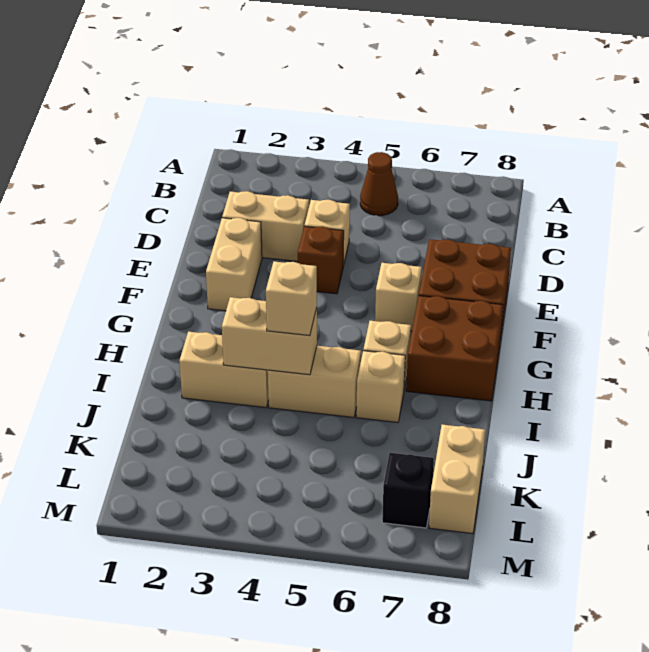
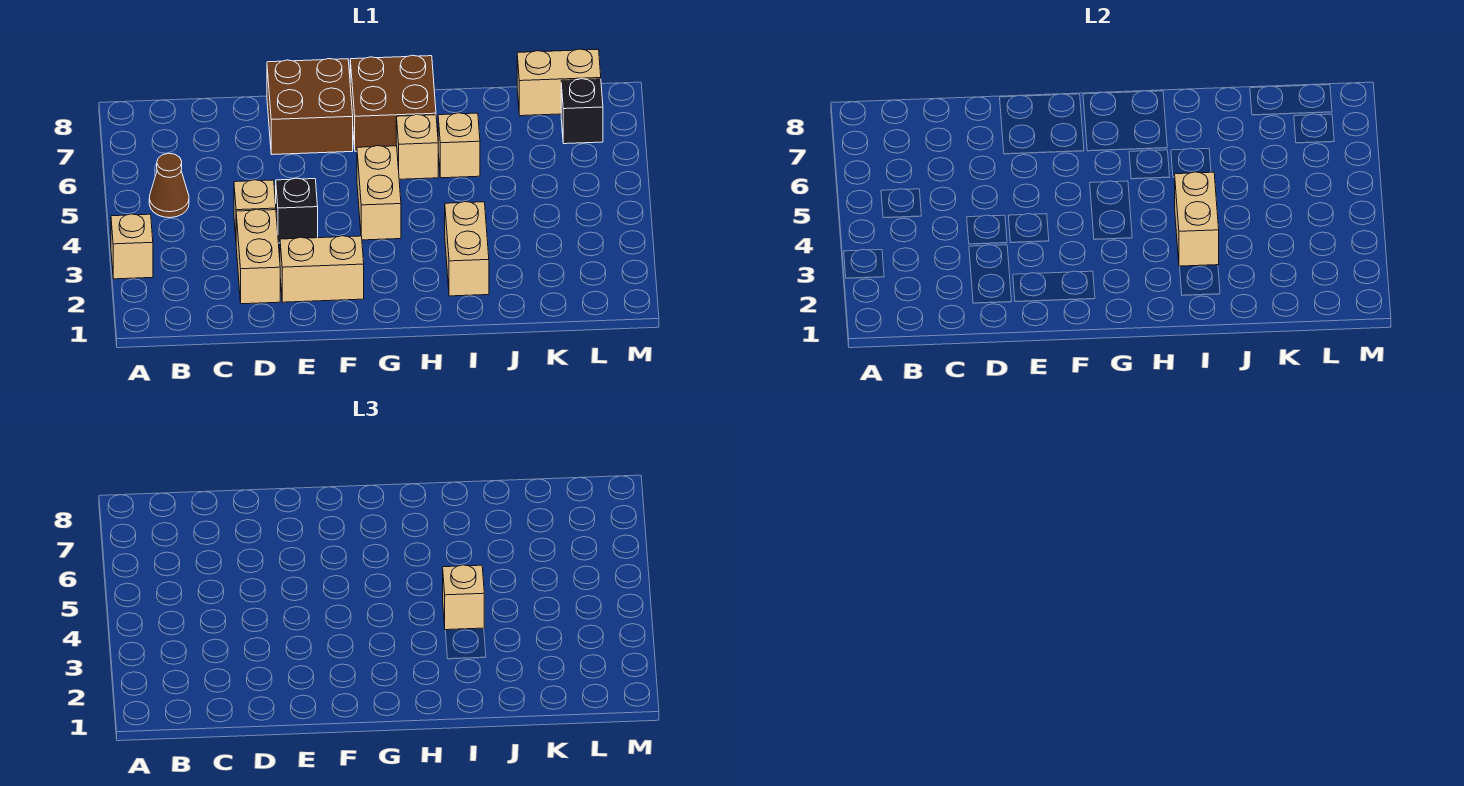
brown brick E4 level 1 -> black brick E4 level 1
tan brick F6 level 1 -> tan brick A3 level 1
tan brick I4:I5 level 1 -> tan brick G4:G5 level 1

